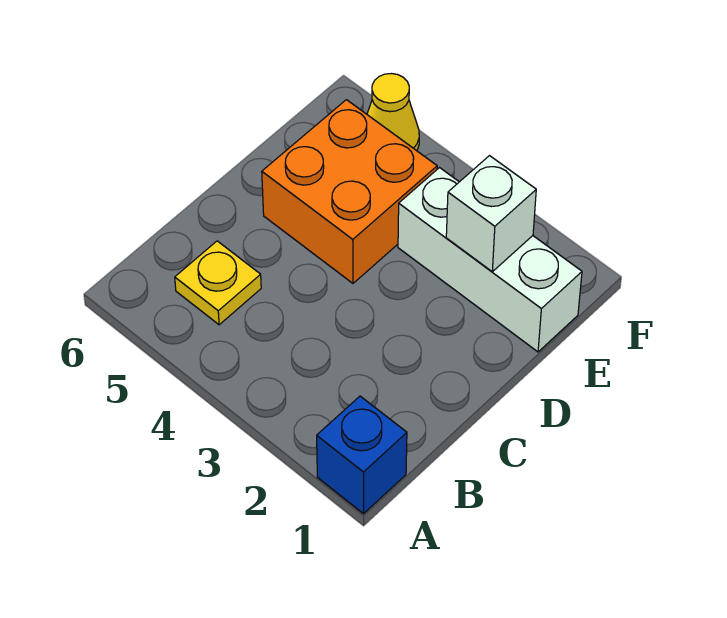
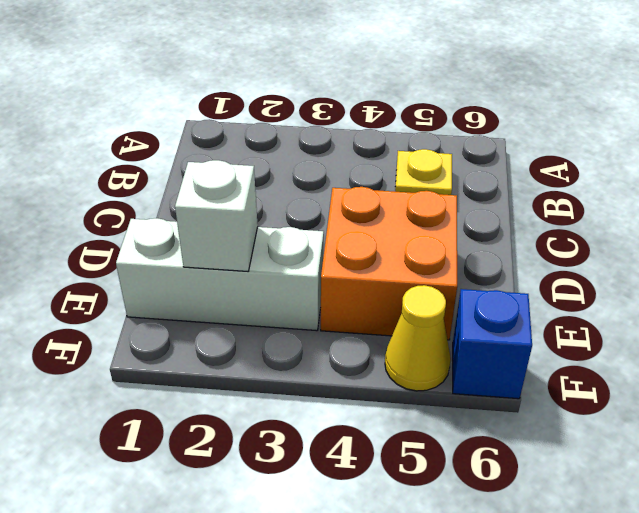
blue brick A1 level 1 -> blue brick F6 level 1

